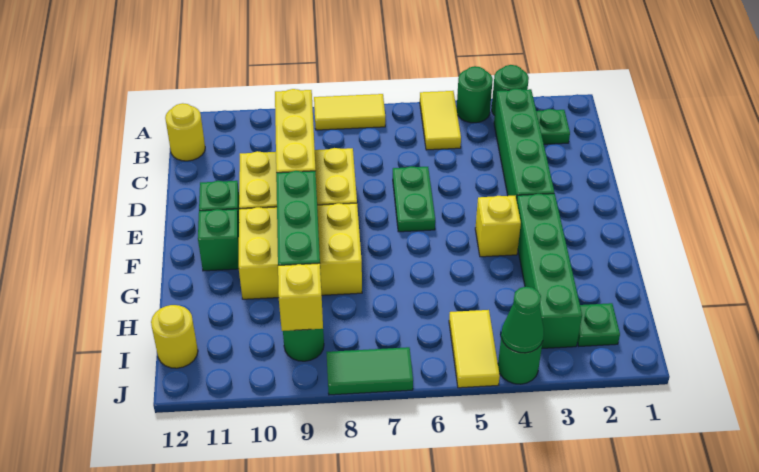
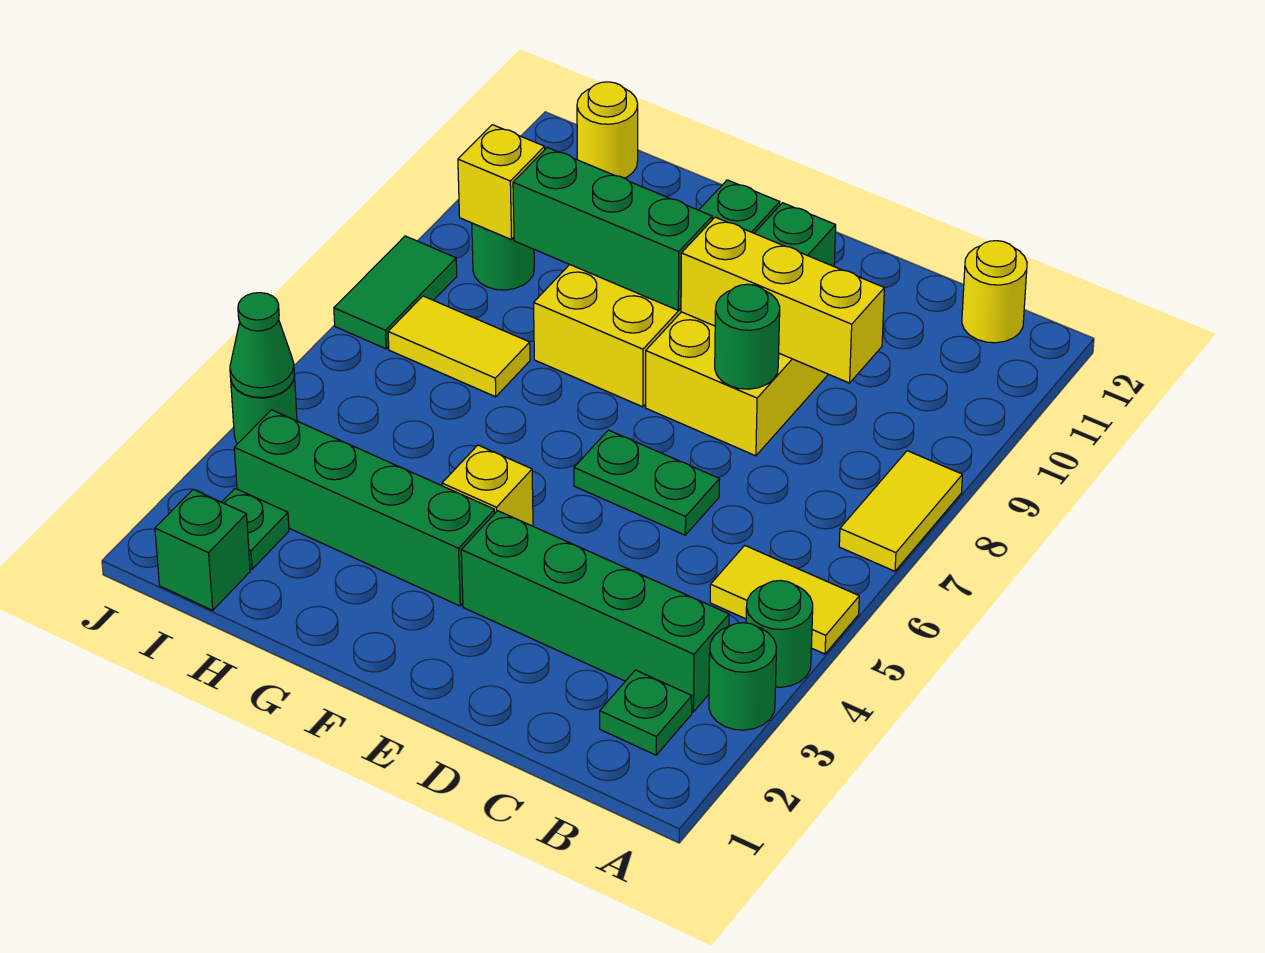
none -> green round brick D8 level 2
none -> green brick I1 level 1
yellow tile I5:J5 level 1 -> yellow tile H7:I7 level 1

